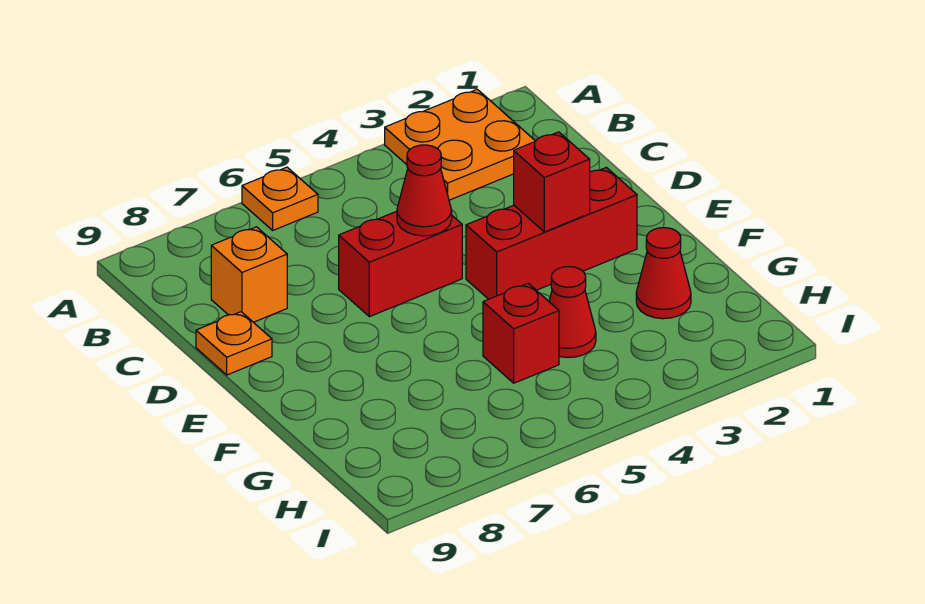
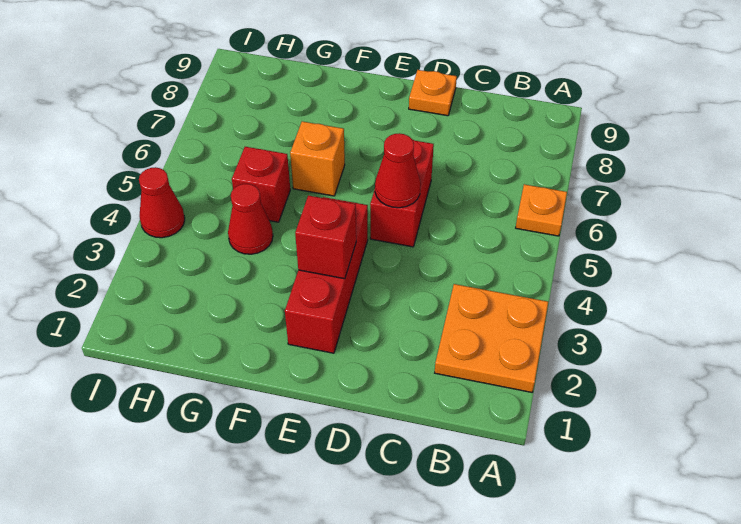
orange brick C8 level 1 -> orange brick F6 level 1
red cone G2 level 1 -> red cone I4 level 1

